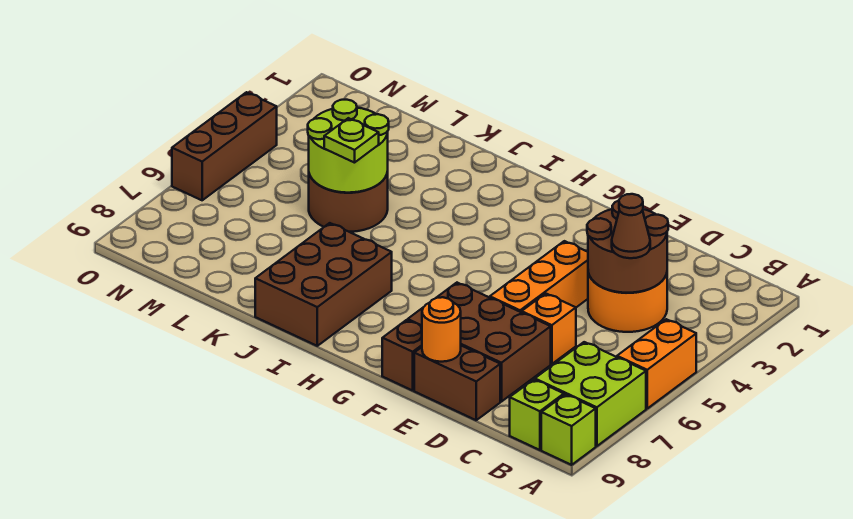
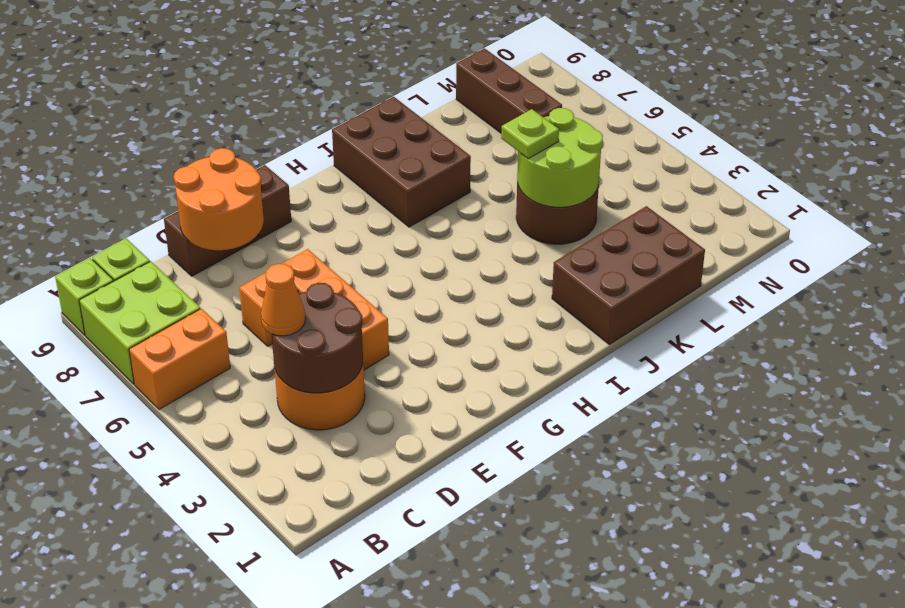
orange brick A5:A6 level 1 -> orange brick A6:B6 level 1
brown cone C4 level 3 -> orange cone C4 level 3
brown brick D7:F8 level 1 -> brown brick J1:L2 level 1
orange round brick E9 level 2 -> orange round brick D8:E9 level 2
brown brick O4:O6 level 1 -> brown brick M7:M9 level 1

